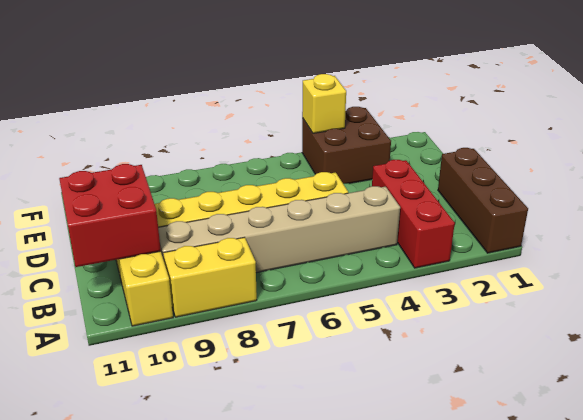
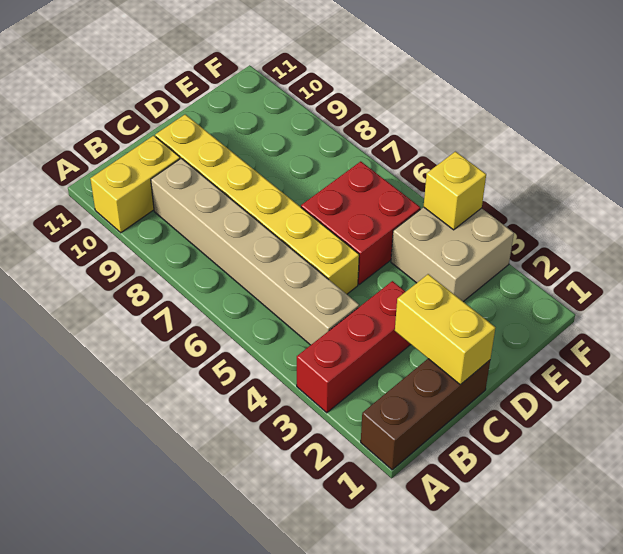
yellow brick A8:A9 level 1 -> yellow brick C1:C2 level 2
red brick B10:C11 level 2 -> red brick D5:E6 level 1
brown brick E3:F4 level 1 -> tan brick E3:F4 level 1

